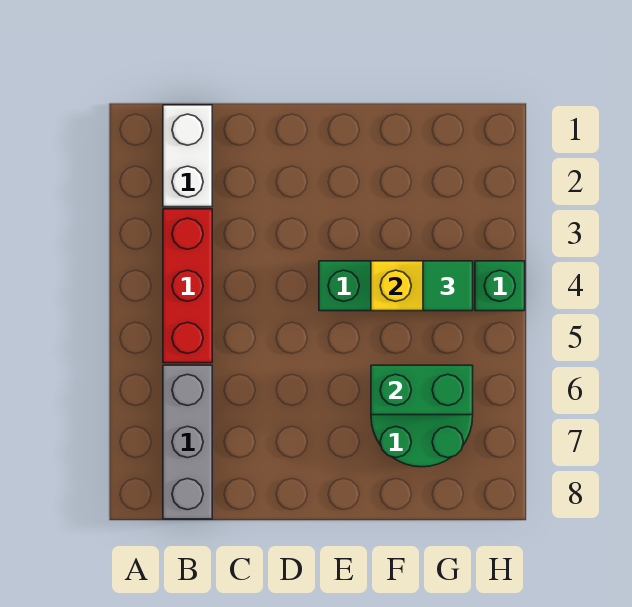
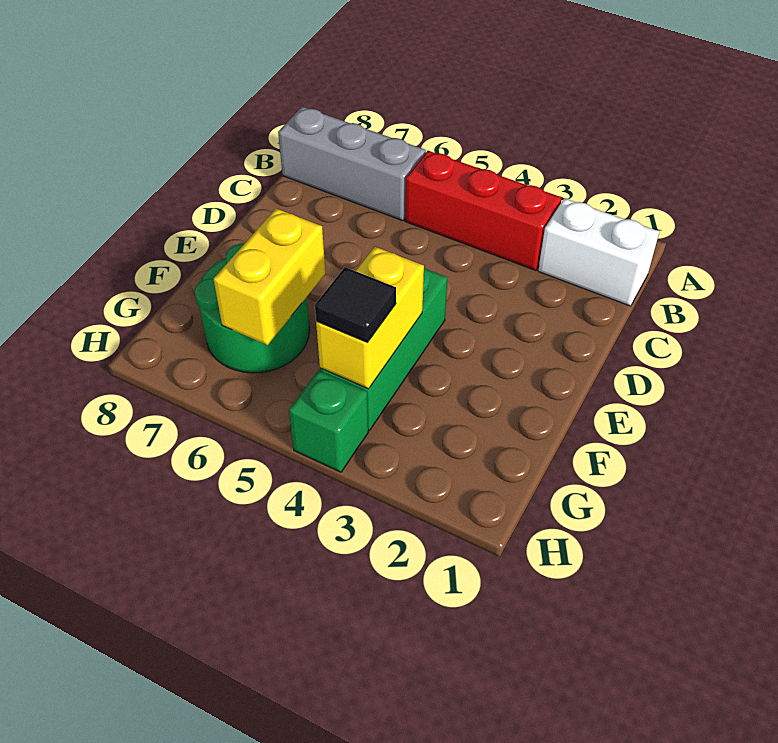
green brick F6:G6 level 2 -> yellow brick F6:G6 level 2
green tile G4 level 3 -> black tile G4 level 3

